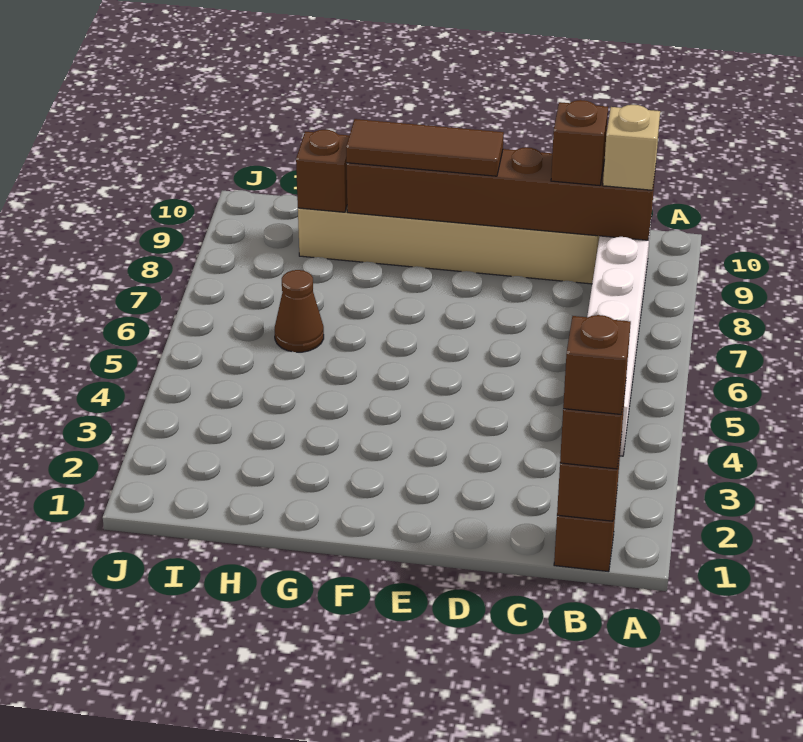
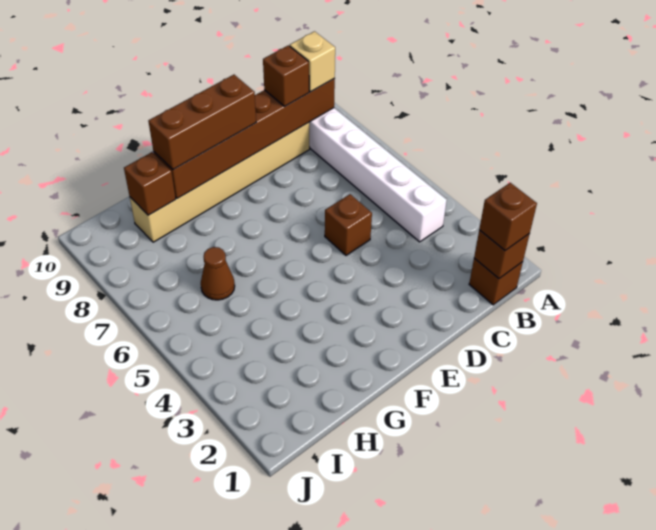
brown brick B1 level 4 -> brown brick D5 level 1
brown tile E9:G9 level 3 -> brown brick E9:G9 level 3

